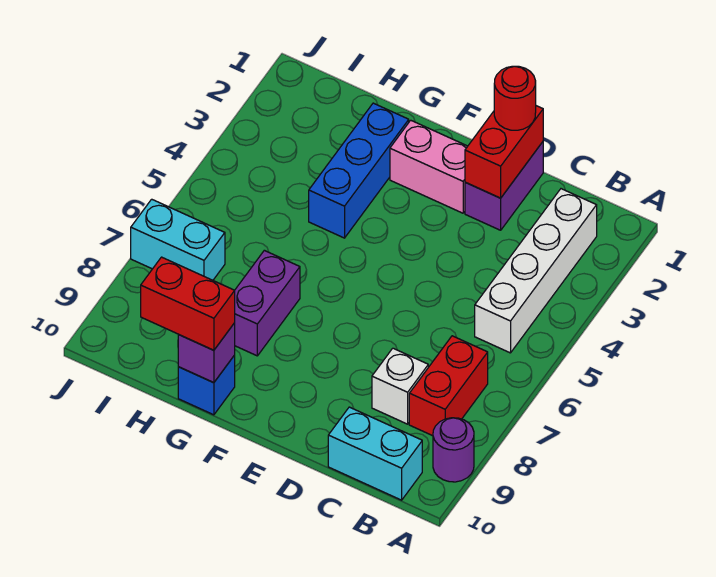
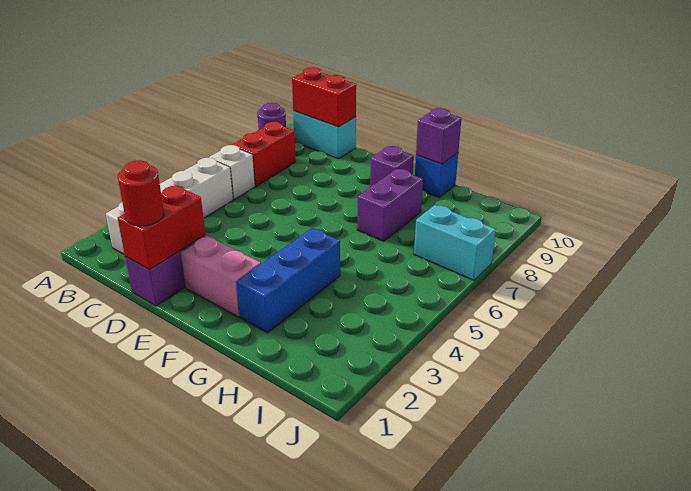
white brick C8 level 1 -> white brick B6 level 1
none -> purple brick F9 level 1
red brick G10:H10 level 3 -> red brick B10:C10 level 2

